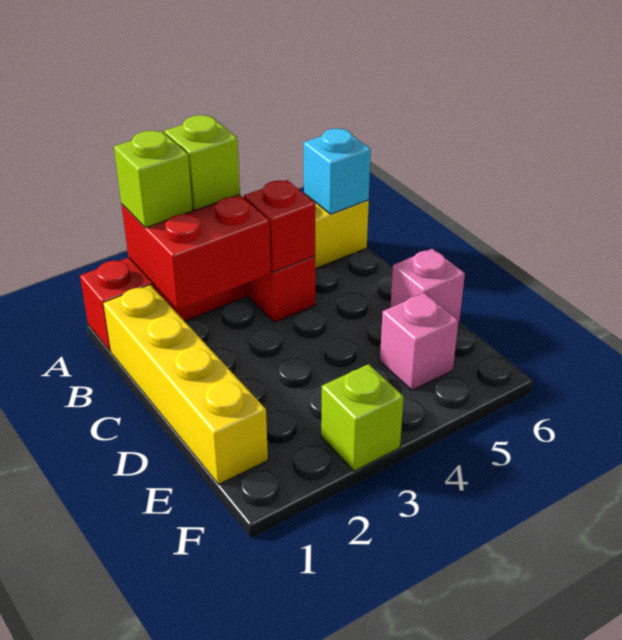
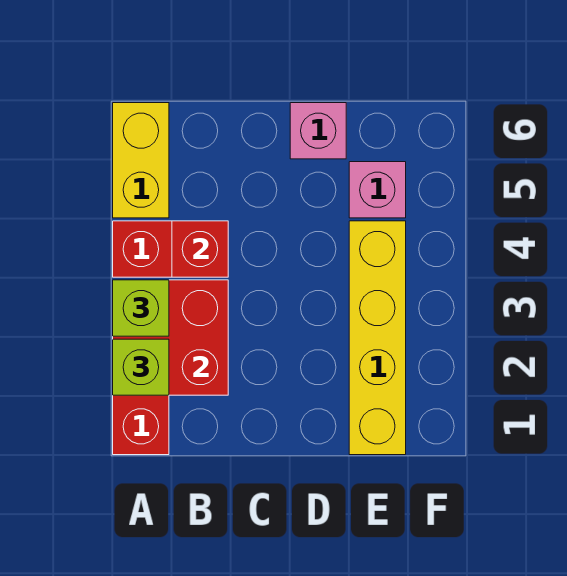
cyan brick A6 level 2 -> none
yellow brick B1:E1 level 1 -> yellow brick E1:E4 level 1
lime brick F3 level 1 -> none

